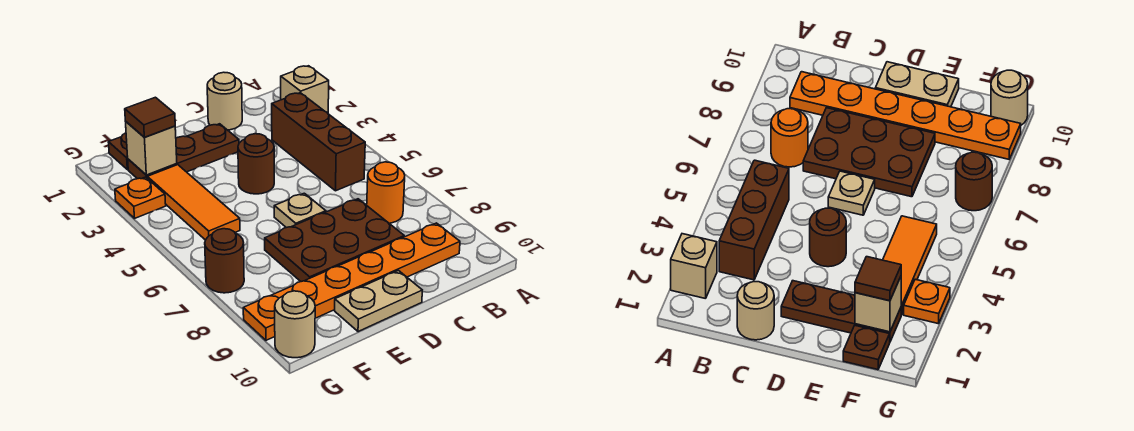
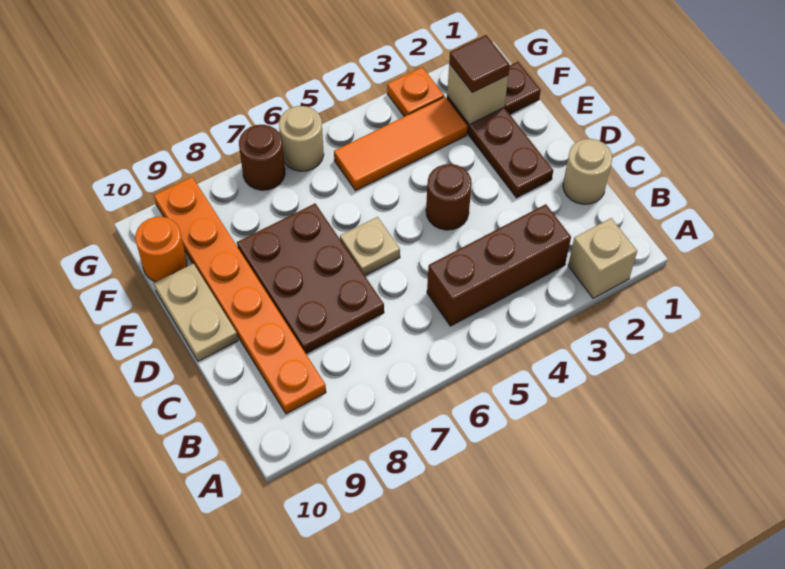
orange round brick B7 level 1 -> orange round brick F10 level 1
tan round brick G10 level 1 -> tan round brick G6 level 1

